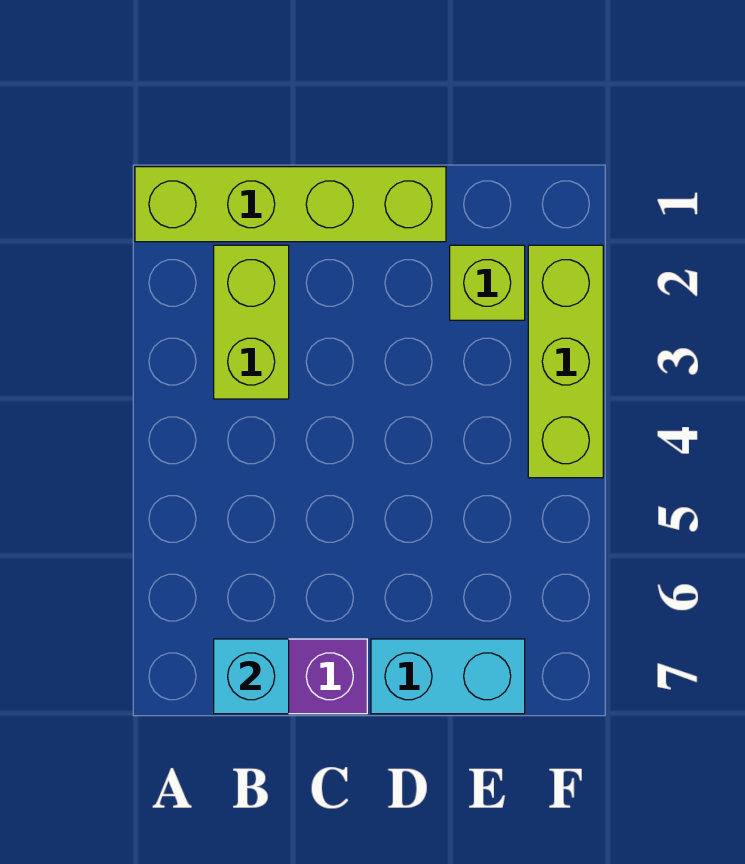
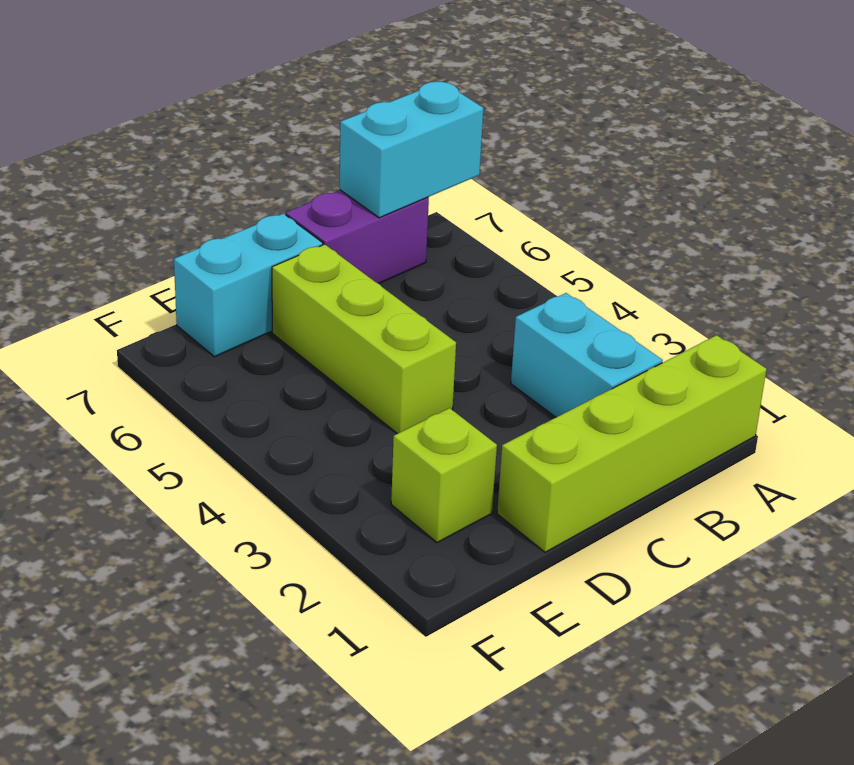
lime brick B2:B3 level 1 -> cyan brick B2:B3 level 1
cyan brick B7 level 2 -> cyan brick A7:B7 level 2
lime brick F2:F4 level 1 -> lime brick D4:D6 level 1

